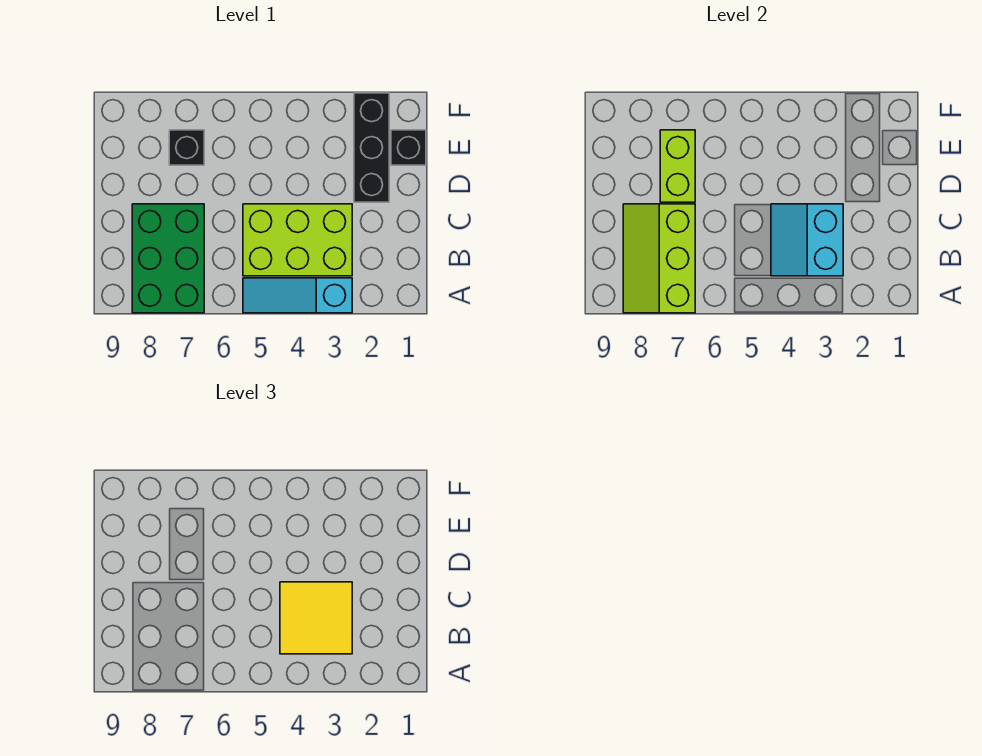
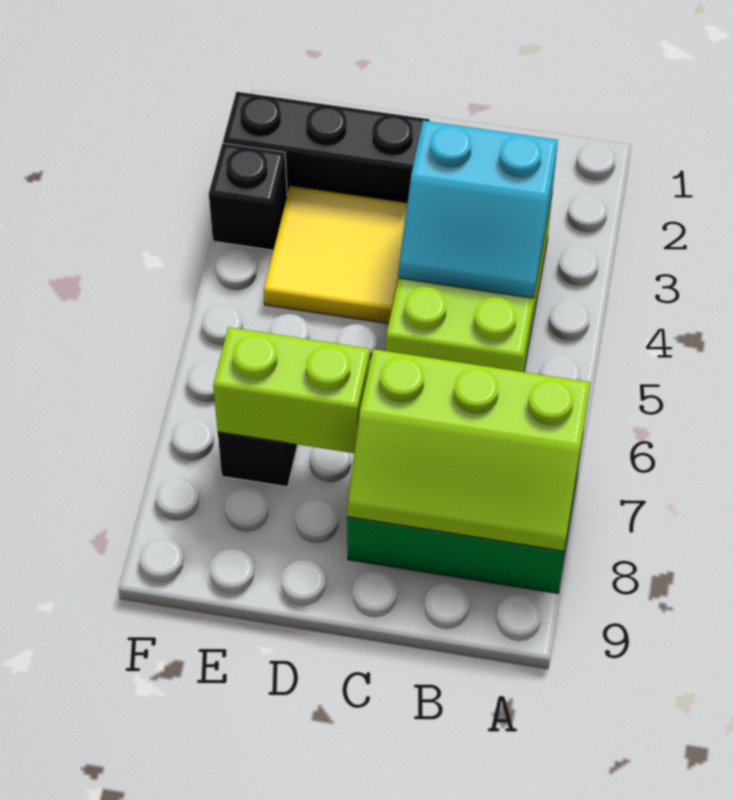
cyan slope A3:A5 level 1 top 3 -> none
yellow tile B3:C4 level 3 -> yellow tile D3:E4 level 1
black brick E1 level 1 -> black brick F3 level 1

